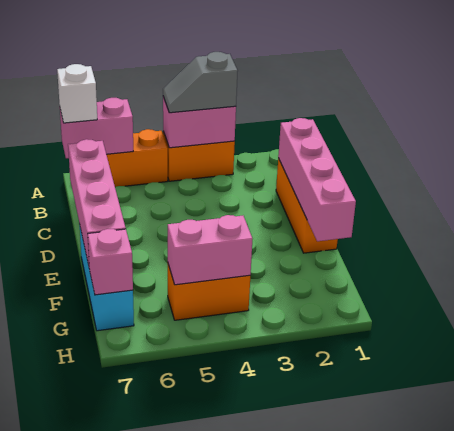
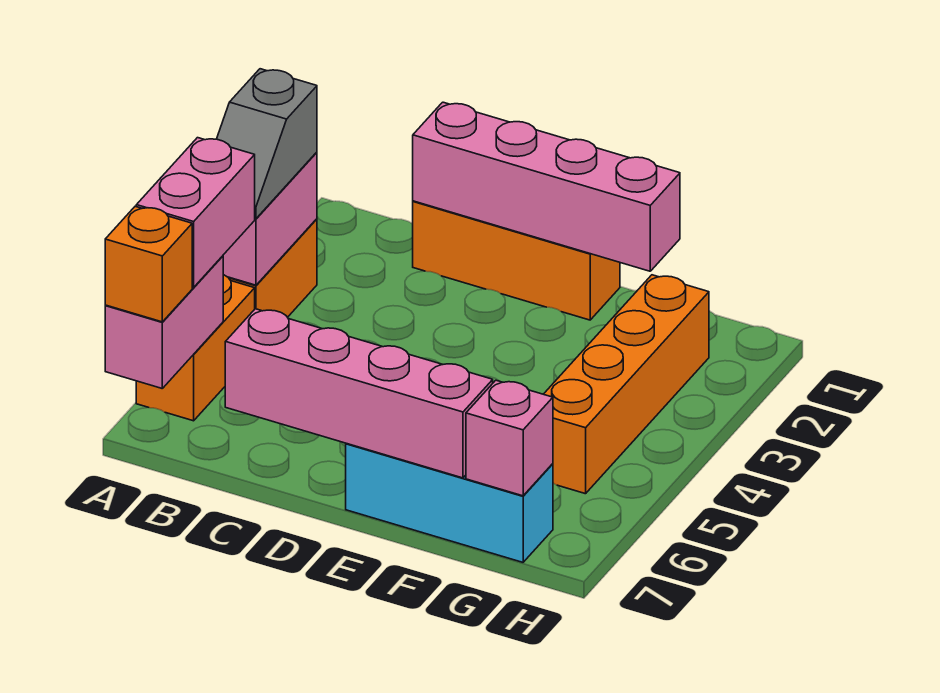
white brick A7 level 3 -> orange brick A7 level 3
orange brick G4:G5 level 1 -> orange brick G2:G5 level 1
pink brick G4:G5 level 2 -> pink brick A5:A6 level 3

